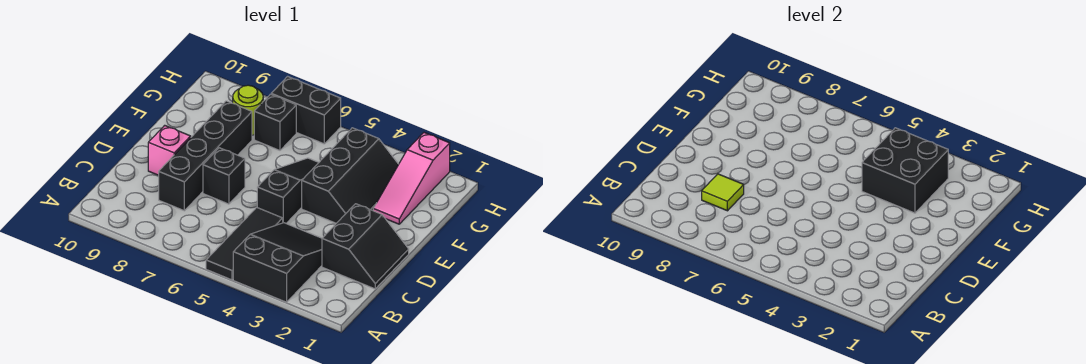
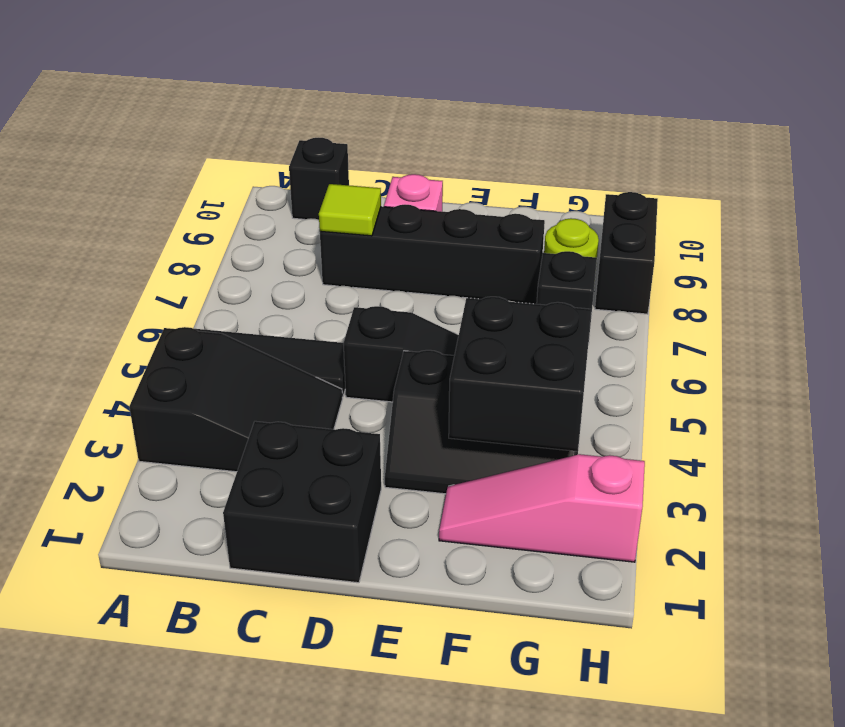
black slope C1:D2 level 1 top 2 -> black brick C1:D2 level 1
black brick D7 level 1 -> black brick B10 level 1
black brick H6:H7 level 1 -> black brick H8:H9 level 1

